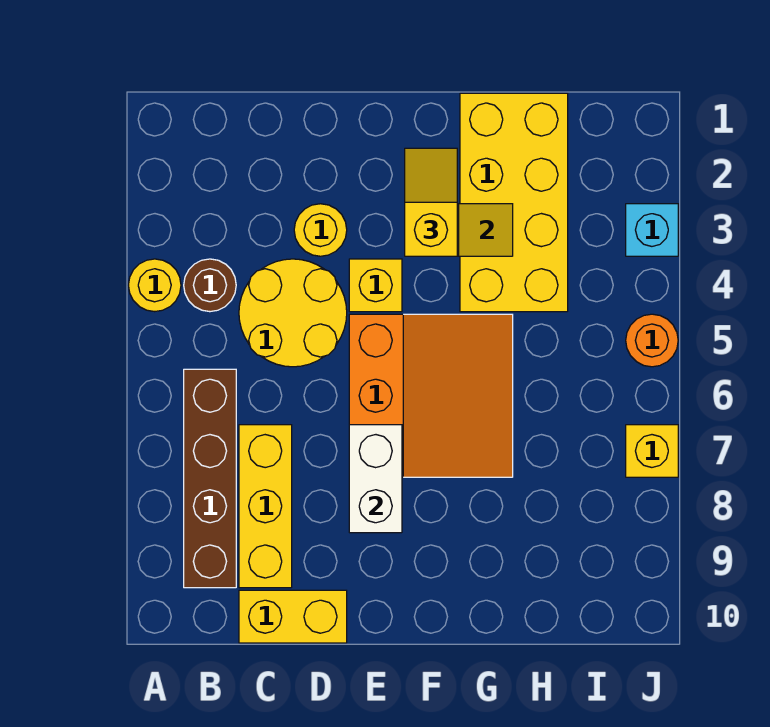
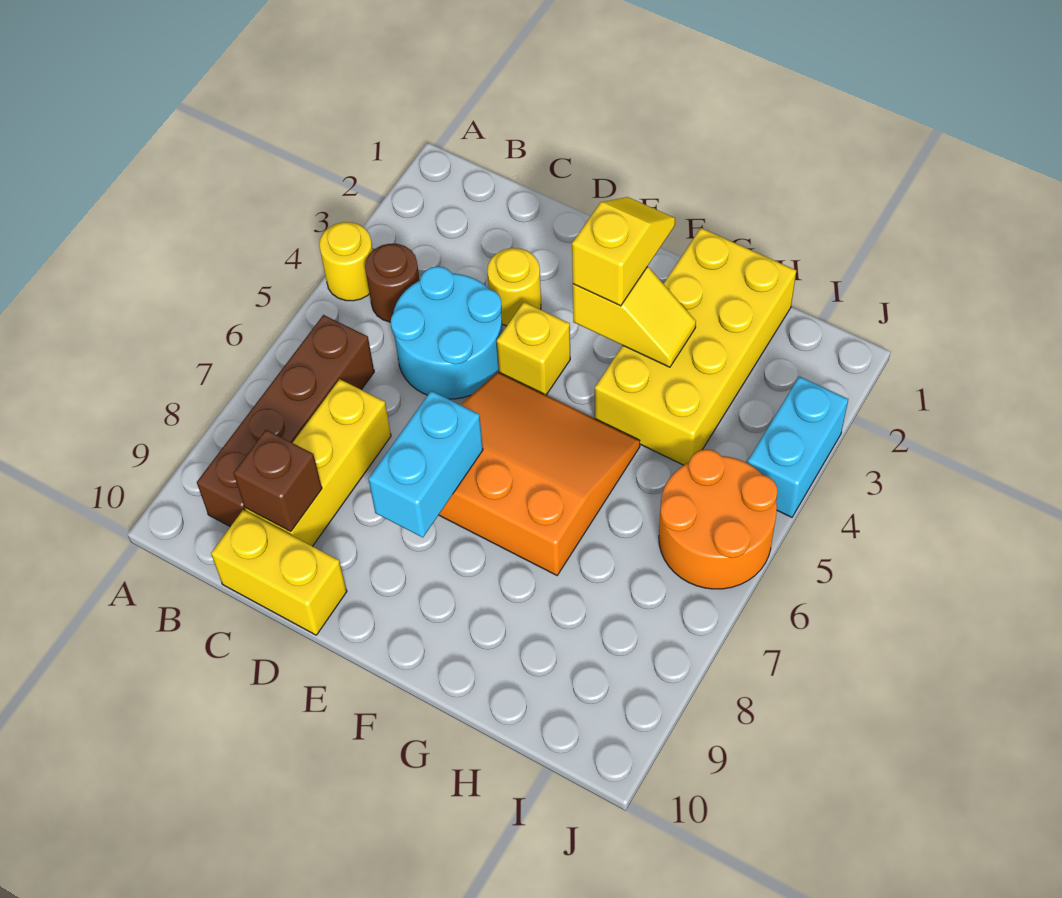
yellow round brick C4:D5 level 1 -> cyan round brick C4:D5 level 1
none -> brown brick C9 level 2
orange slope E5:G7 level 1 top E -> orange slope E5:G7 level 1 top 7
white brick E7:E8 level 2 -> cyan brick E7:E8 level 2
cyan brick J3 level 1 -> cyan brick J3:J4 level 1
orange round brick J5 level 1 -> orange round brick I5:J6 level 1
yellow brick J7 level 1 -> none

